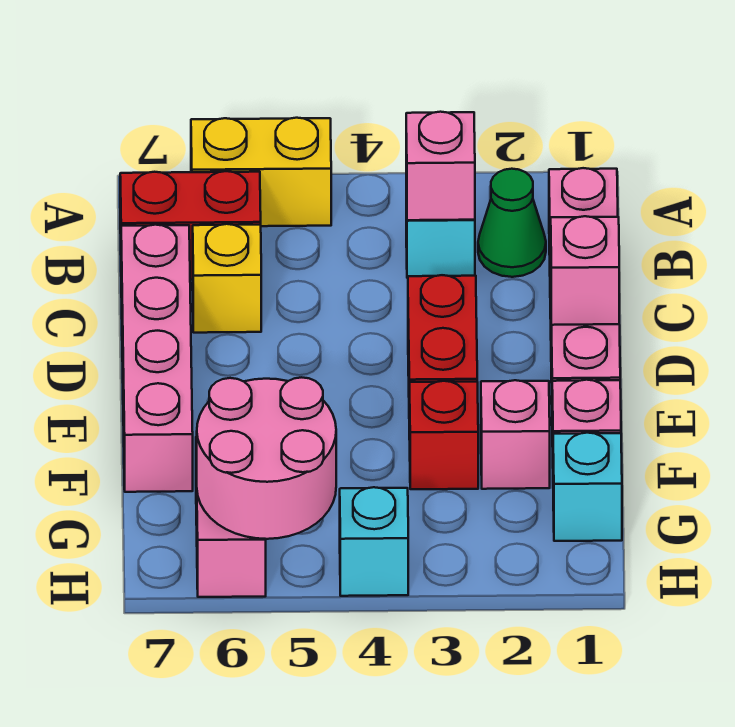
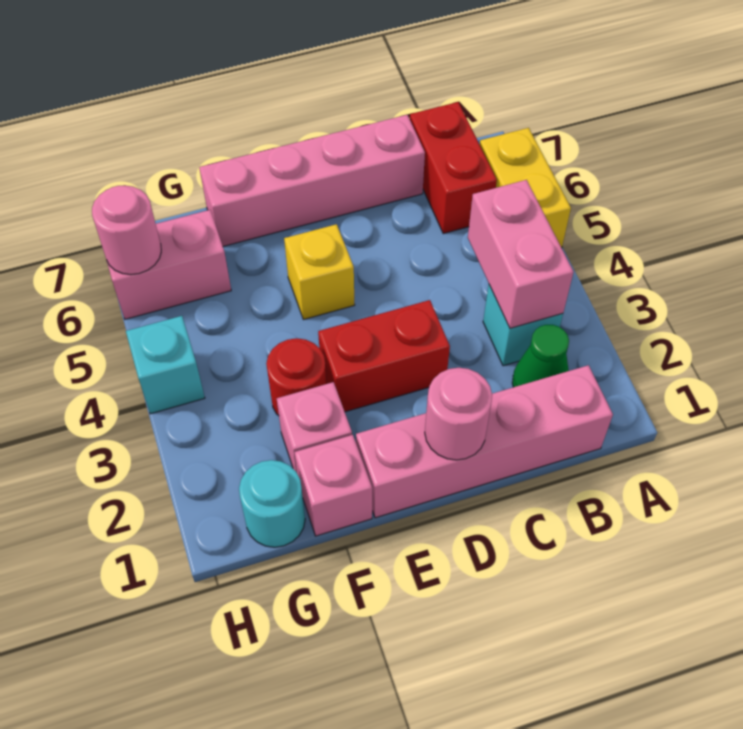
pink brick B3 level 2 -> pink brick B3:B4 level 2
yellow brick C6 level 1 -> yellow brick E5 level 1
pink brick D1 level 2 -> pink round brick D1 level 2
red brick F3 level 1 -> red round brick F3 level 1
cyan brick G1 level 1 -> cyan round brick G1 level 1
pink round brick G5:H6 level 2 -> pink round brick H6 level 2

